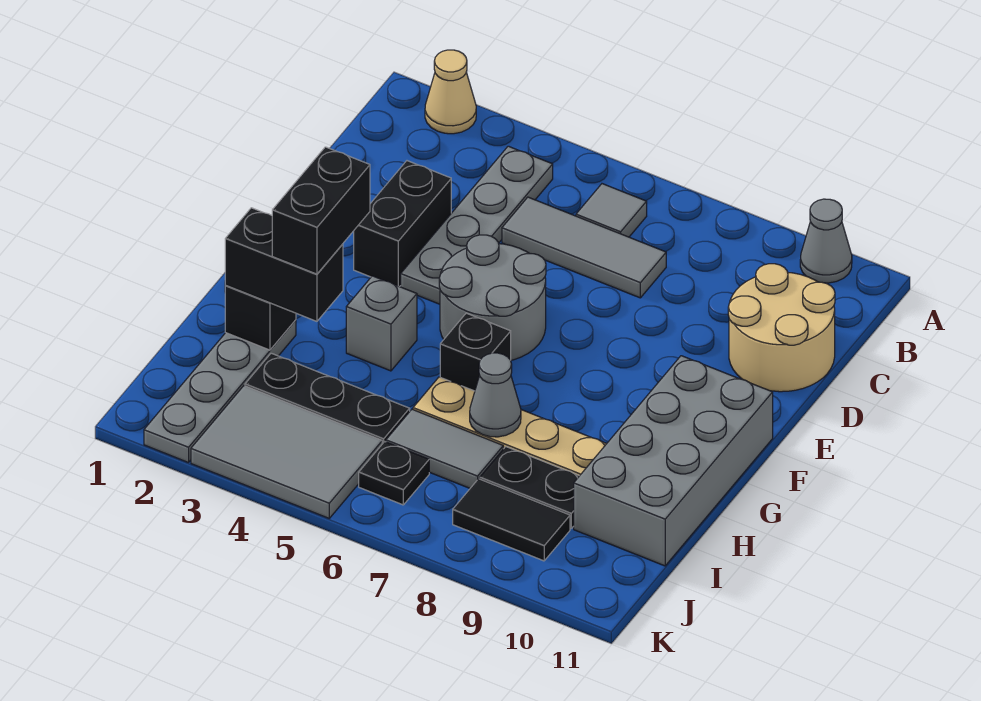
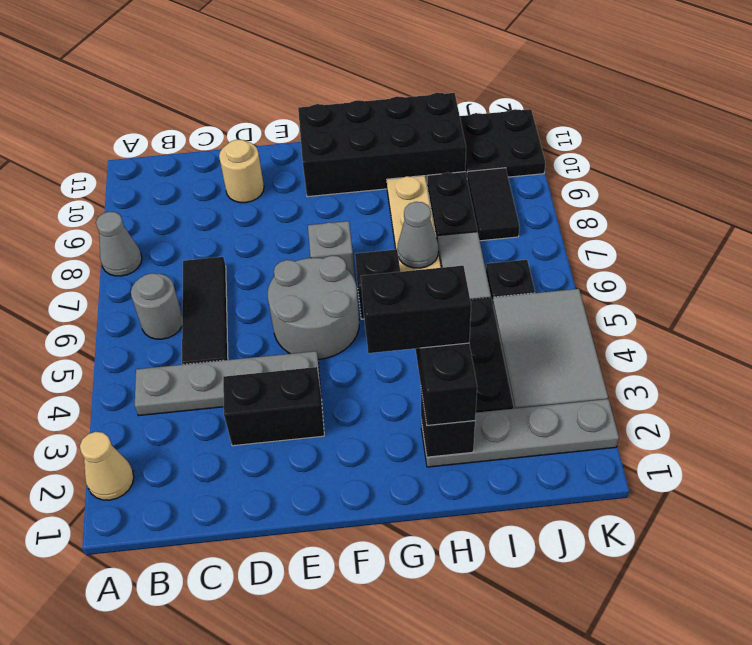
grey cone A10 level 1 -> grey cone A8 level 1
grey tile B6 level 1 -> grey round brick B6 level 1
grey tile C5:C7 level 1 -> black tile C5:C7 level 1
tan round brick C10:D11 level 1 -> tan round brick D10 level 1
grey brick F10:I11 level 1 -> black brick F10:I11 level 1
grey brick G4 level 1 -> grey brick F7 level 1
none -> black plate J10:K11 level 1

